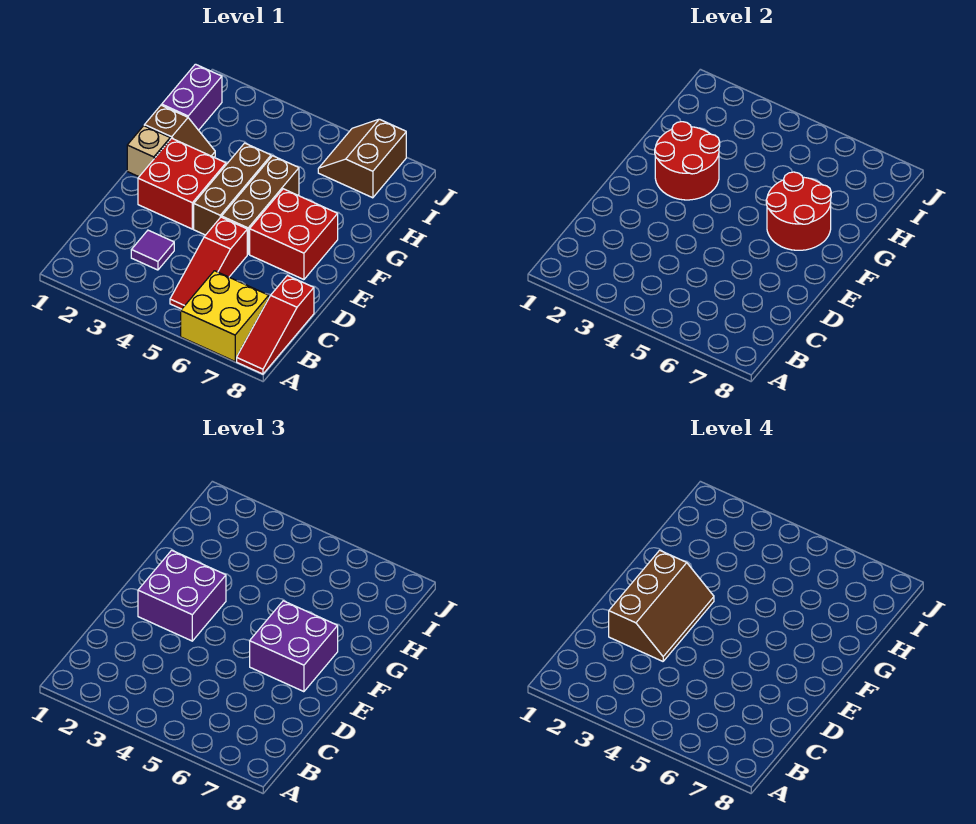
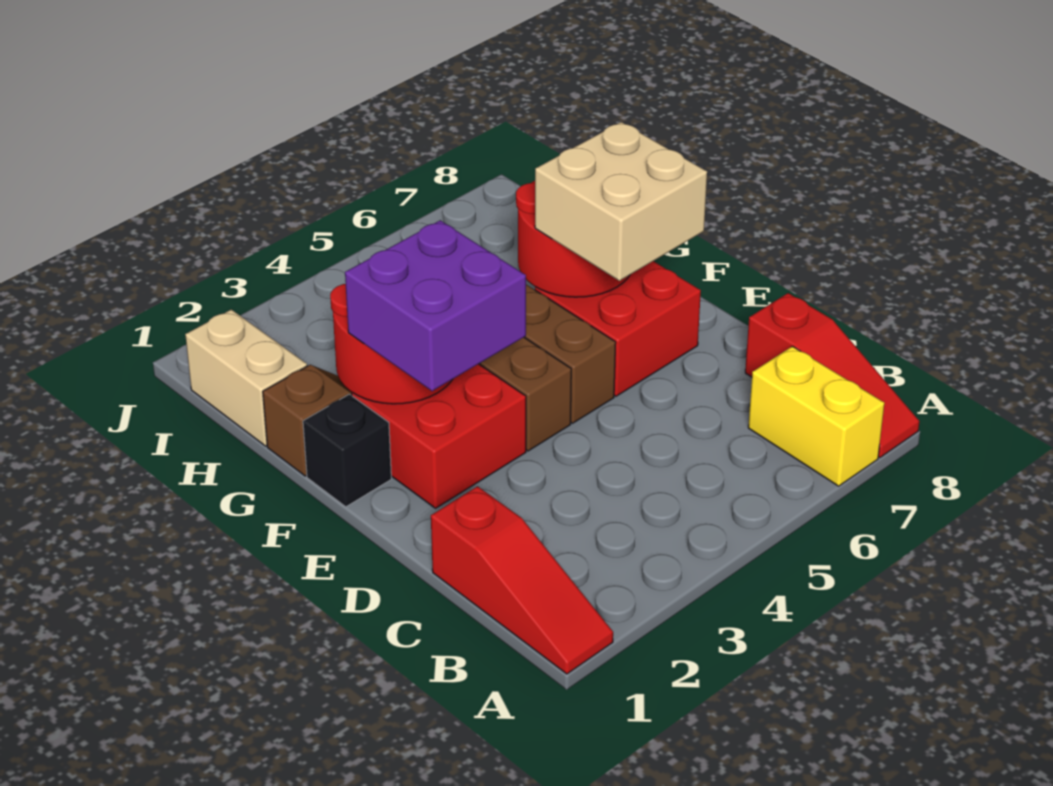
yellow brick A6:B7 level 1 -> yellow brick A7:B7 level 1
red slope B5:D5 level 1 top D -> red slope A1:C1 level 1 top C
purple tile C3 level 1 -> none
brown slope D2:F3 level 4 top 2 -> none
purple brick E6:F7 level 3 -> tan brick E6:F7 level 3
tan brick F1 level 1 -> black brick F1 level 1
purple brick H1:I1 level 1 -> tan brick H1:I1 level 1
brown slope I6:J7 level 1 top 7 -> none

